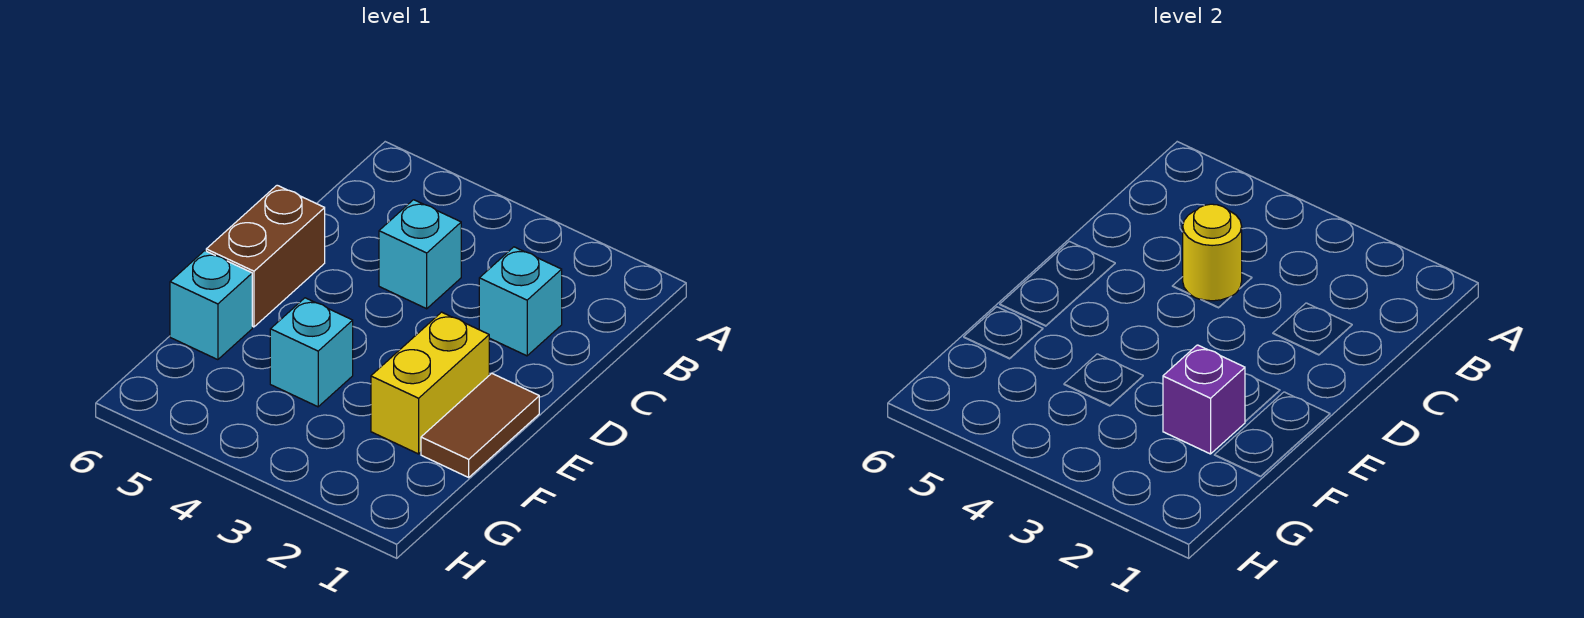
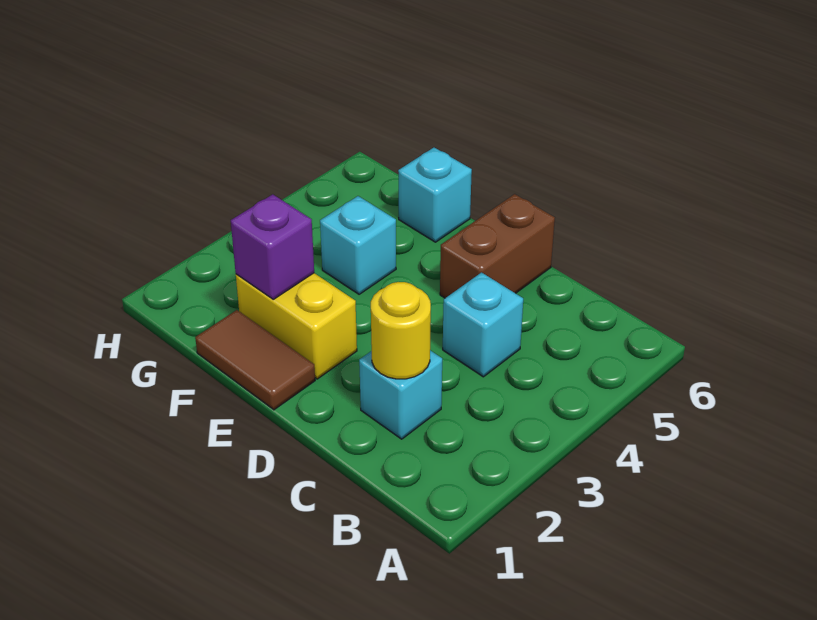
yellow round brick C4 level 2 -> yellow round brick C2 level 2
brown brick D6:E6 level 1 -> brown brick D5:D6 level 1

